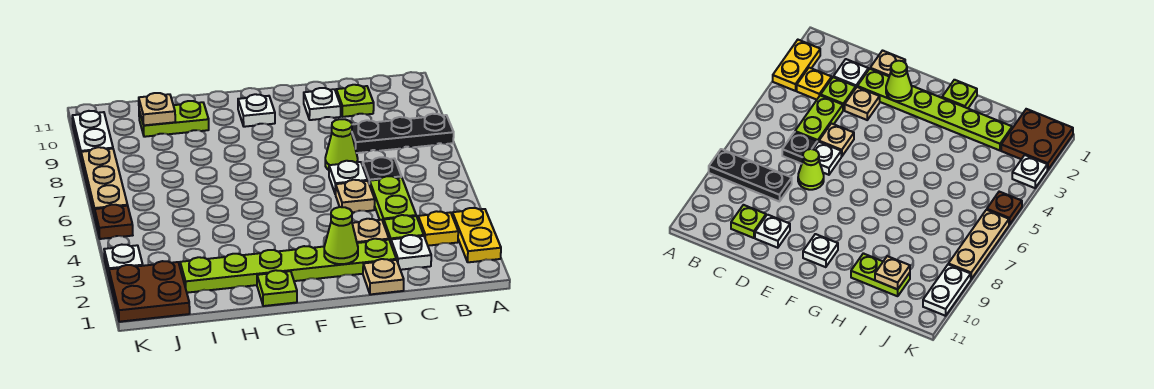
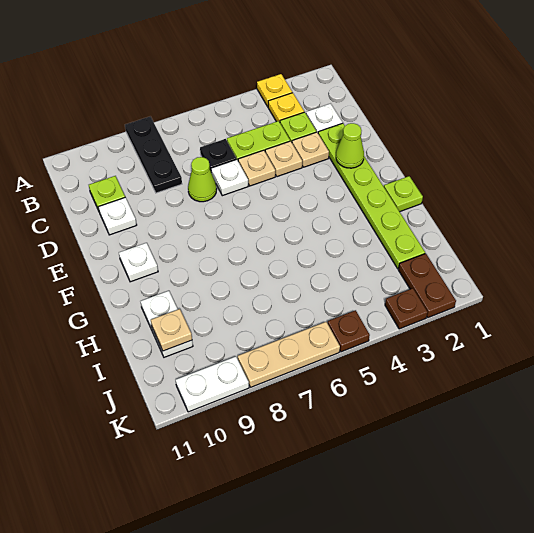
yellow plate A2:A3 level 1 -> yellow plate A3 level 1
tan plate D1 level 1 -> tan plate D4 level 1
lime plate H10:I10 level 1 -> white plate H10:I10 level 1
brown plate J1:K2 level 1 -> brown plate J2:K2 level 1
white plate K3 level 1 -> brown plate K3 level 1

